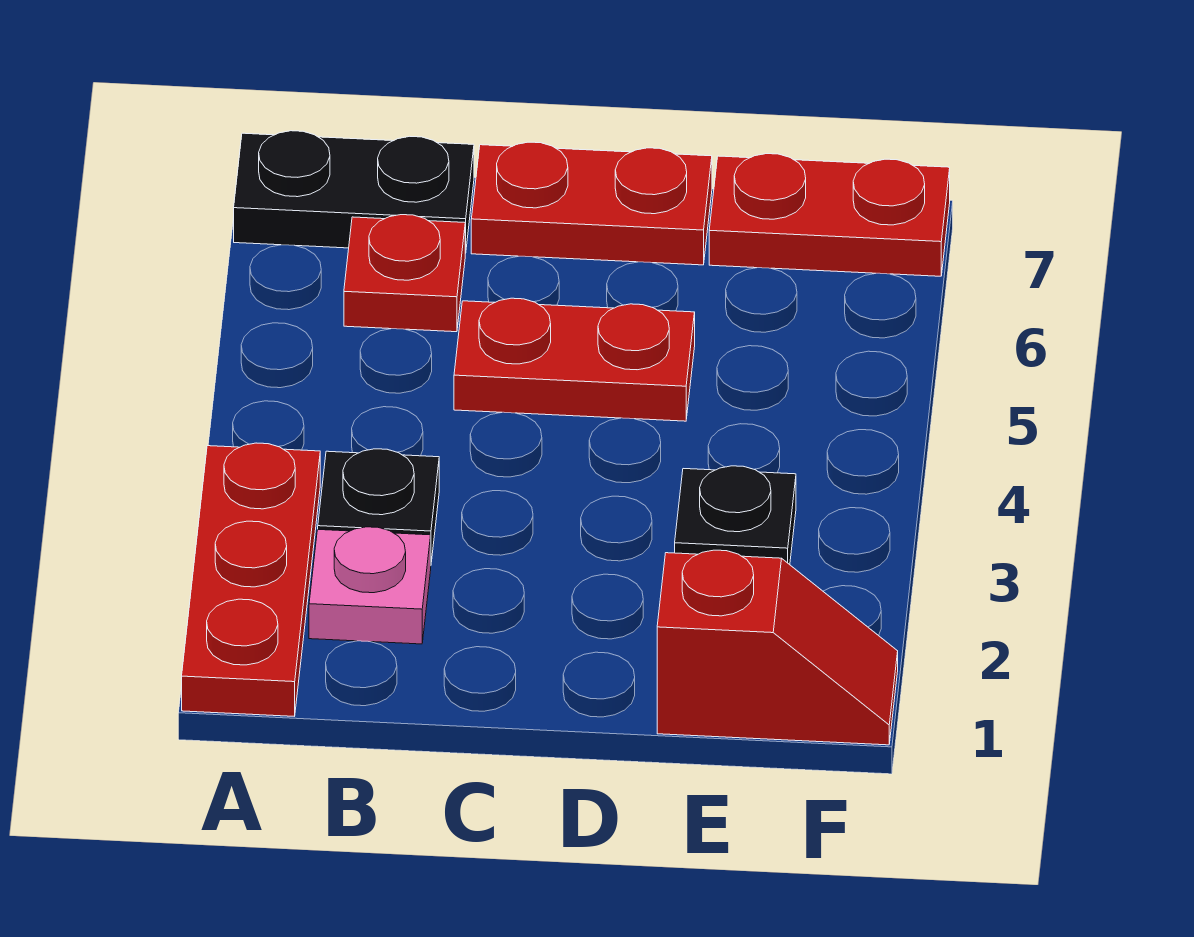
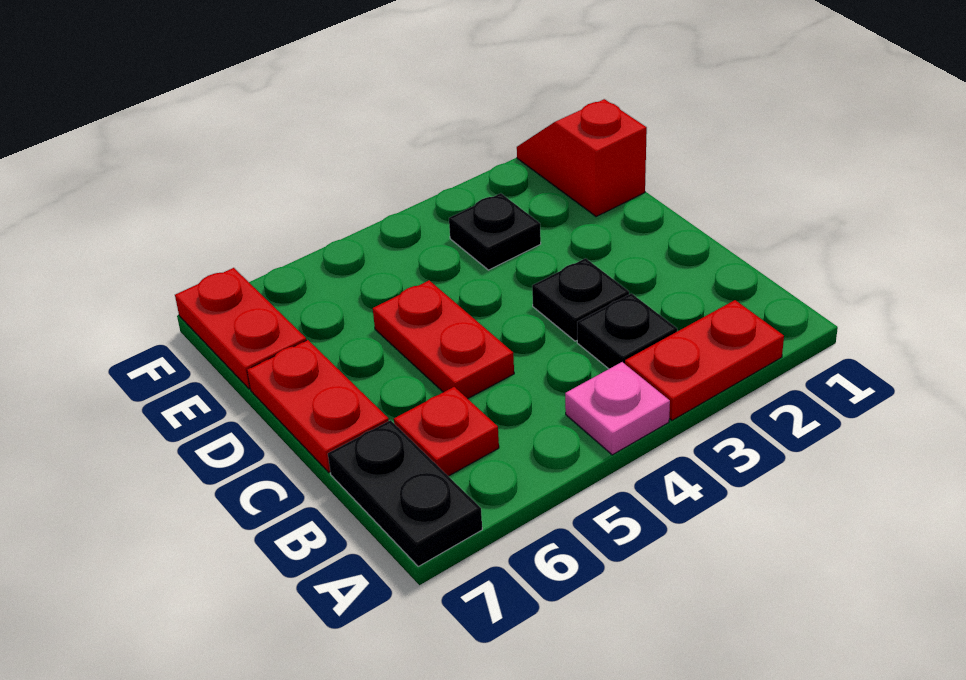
red plate A1:A3 level 1 -> red plate A2:A3 level 1
pink plate B2 level 1 -> pink plate A4 level 1
none -> black plate C3 level 1

